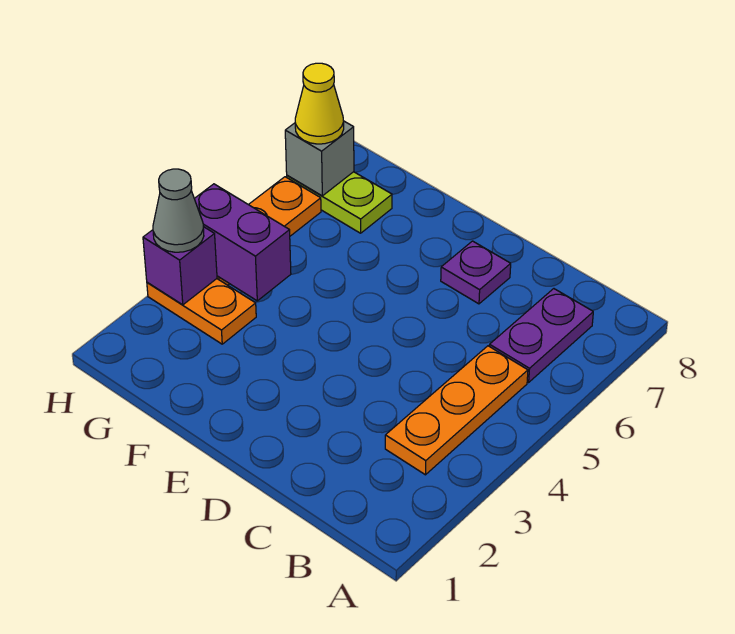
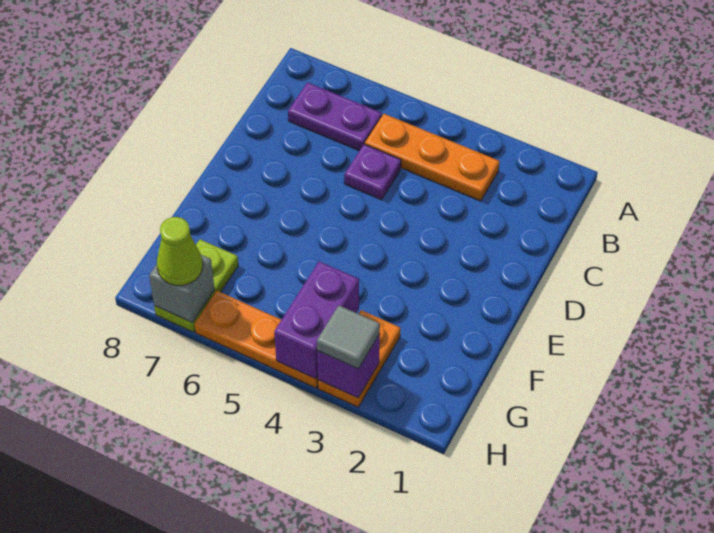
purple plate D7 level 1 -> purple plate C5 level 1
grey cone H3 level 3 -> grey tile H3 level 3
yellow cone H7 level 3 -> lime cone H7 level 3

